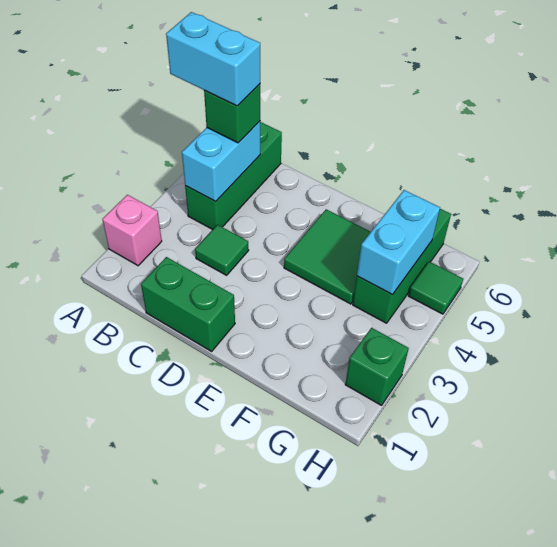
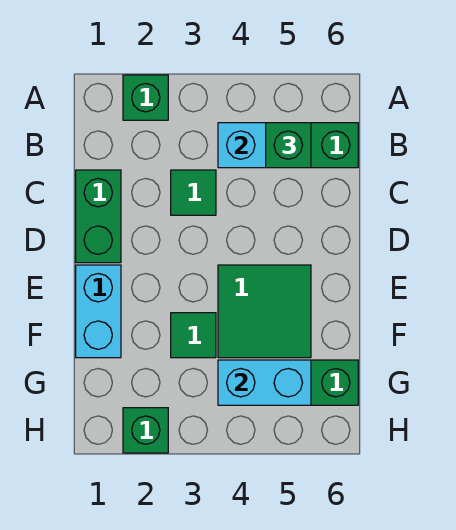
pink brick A2 level 1 -> green brick A2 level 1
cyan brick A5:B5 level 4 -> cyan brick E1:F1 level 1
green tile H5 level 1 -> green tile F3 level 1

